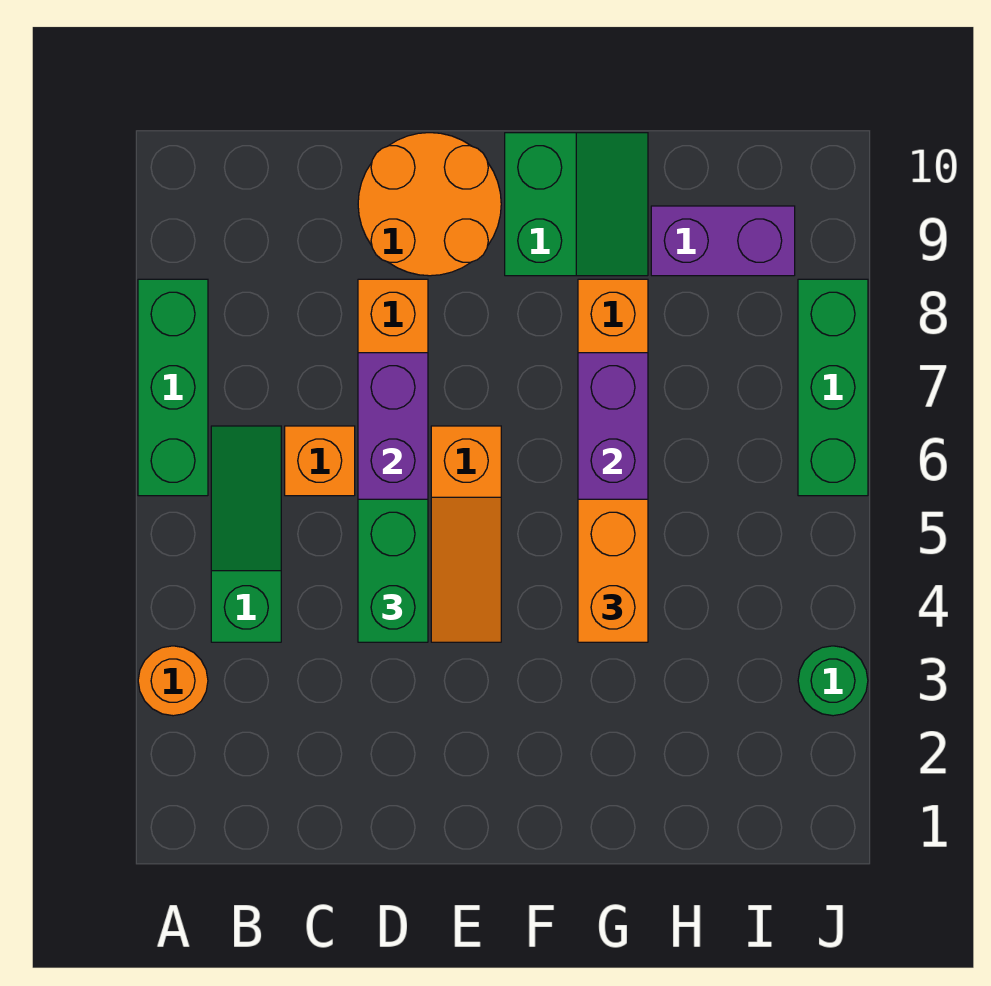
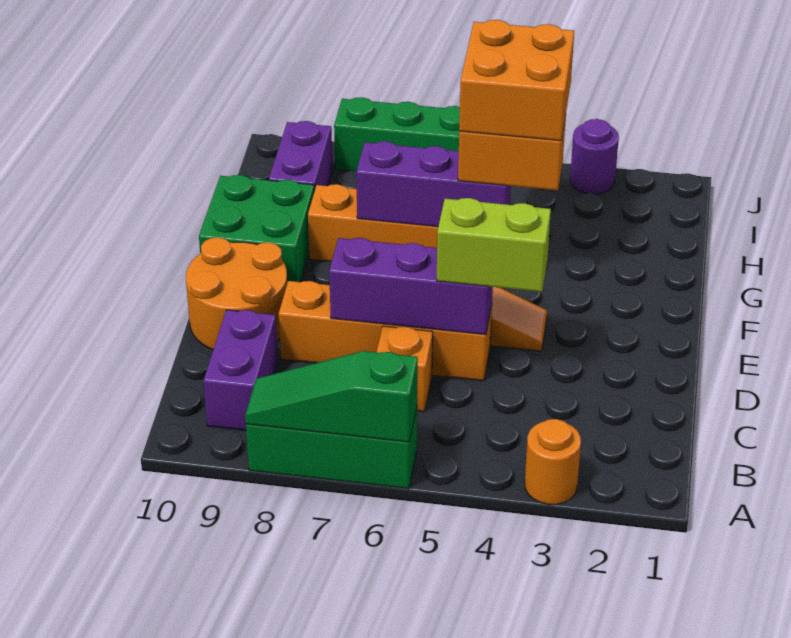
green slope B4:B6 level 1 top 4 -> green slope A6:A8 level 2 top 6
none -> purple brick B9:C9 level 1
green brick D4:D5 level 3 -> lime brick D4:D5 level 3
green slope F9:G10 level 1 top F -> green brick F9:G10 level 1
none -> orange brick G4:H5 level 4
green round brick J3 level 1 -> purple round brick J3 level 1

